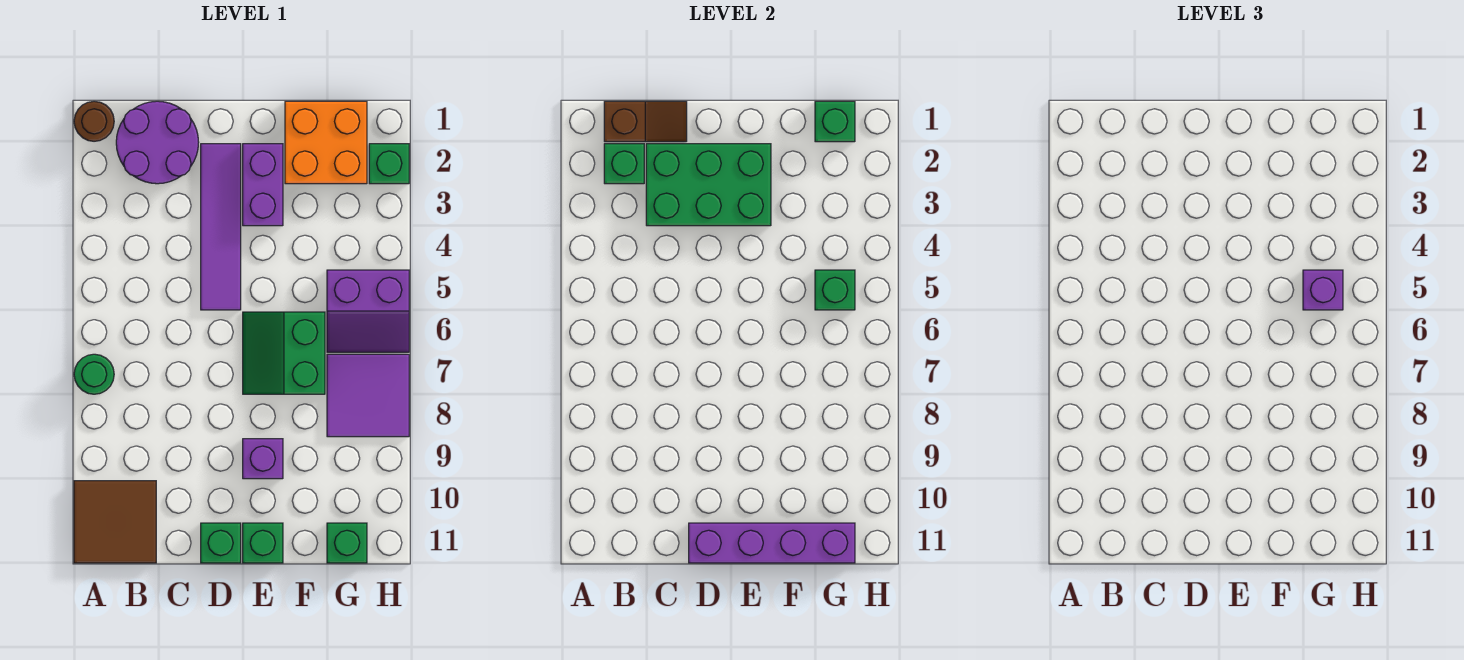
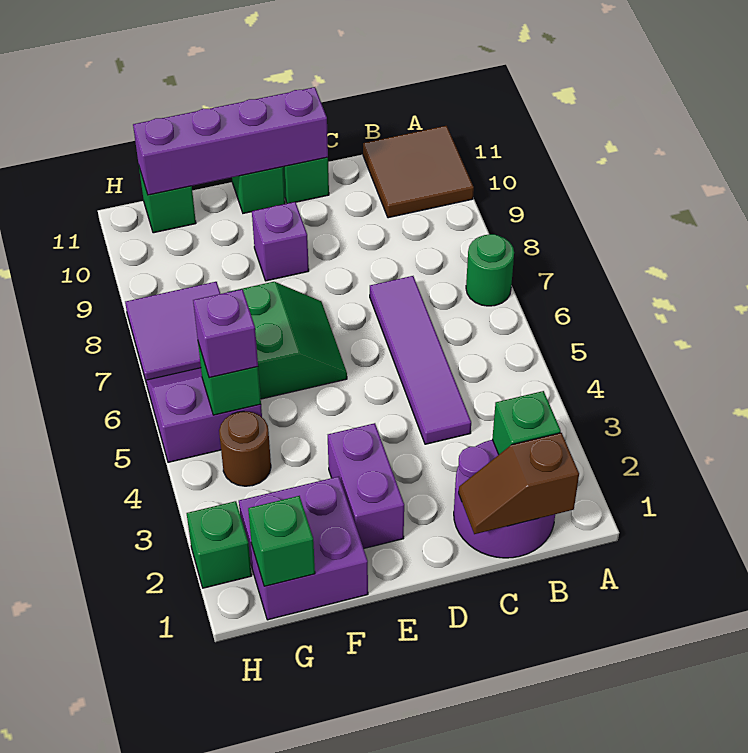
brown round brick A1 level 1 -> brown round brick G4 level 1
green brick C2:E3 level 2 -> none
purple tile D2:D5 level 1 -> purple tile C4:C7 level 1
orange brick F1:G2 level 1 -> purple brick F1:G2 level 1

